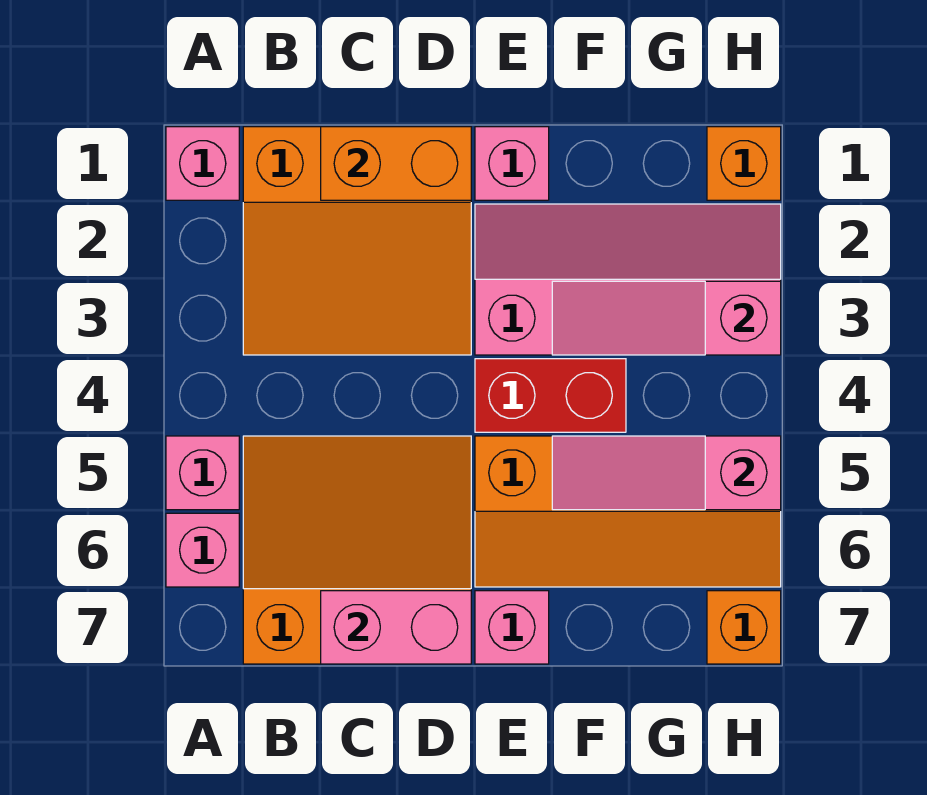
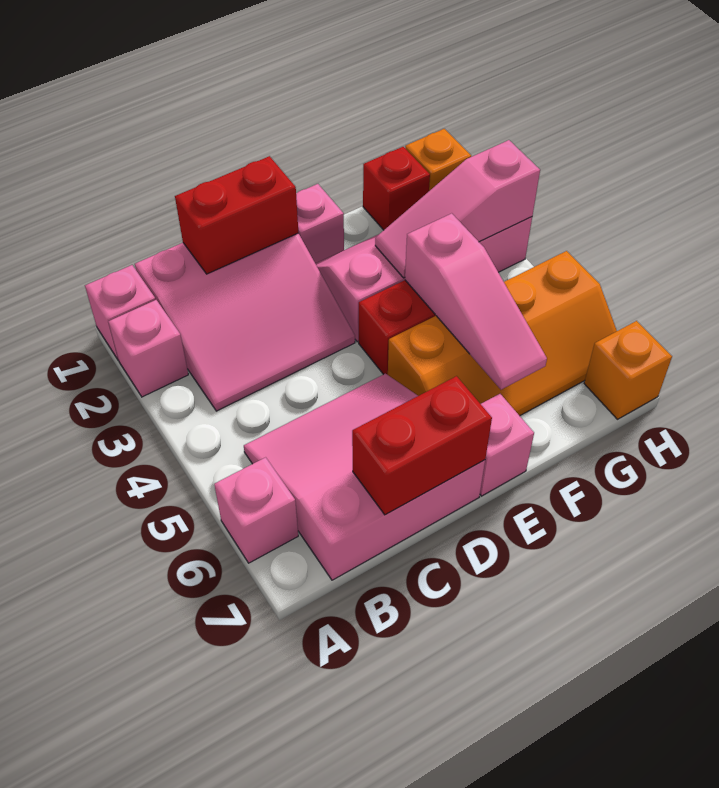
pink brick A5 level 1 -> pink brick A2 level 1
orange slope B1:D3 level 1 top 1 -> pink slope B1:D3 level 1 top 1
orange slope B5:D7 level 1 top 7 -> pink slope B5:D7 level 1 top 7
orange brick C1:D1 level 2 -> red brick C1:D1 level 2
pink brick C7:D7 level 2 -> red brick C7:D7 level 2
pink slope F5:H5 level 2 top H -> pink slope F4:F6 level 2 top 4
none -> red brick G1 level 1

